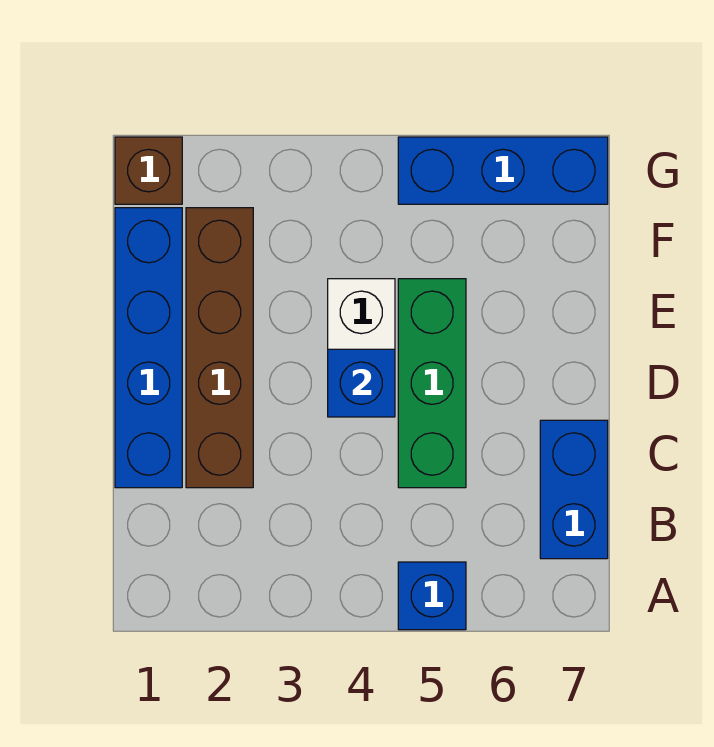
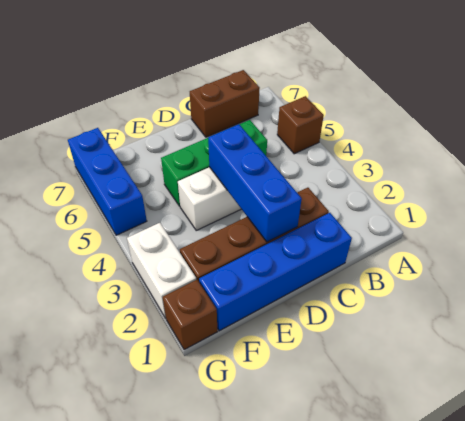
blue brick A5 level 1 -> brown brick A5 level 1
blue brick B7:C7 level 1 -> brown brick B7:C7 level 1
blue brick D4 level 2 -> blue brick D2:D4 level 2
none -> white brick G2:G3 level 1

